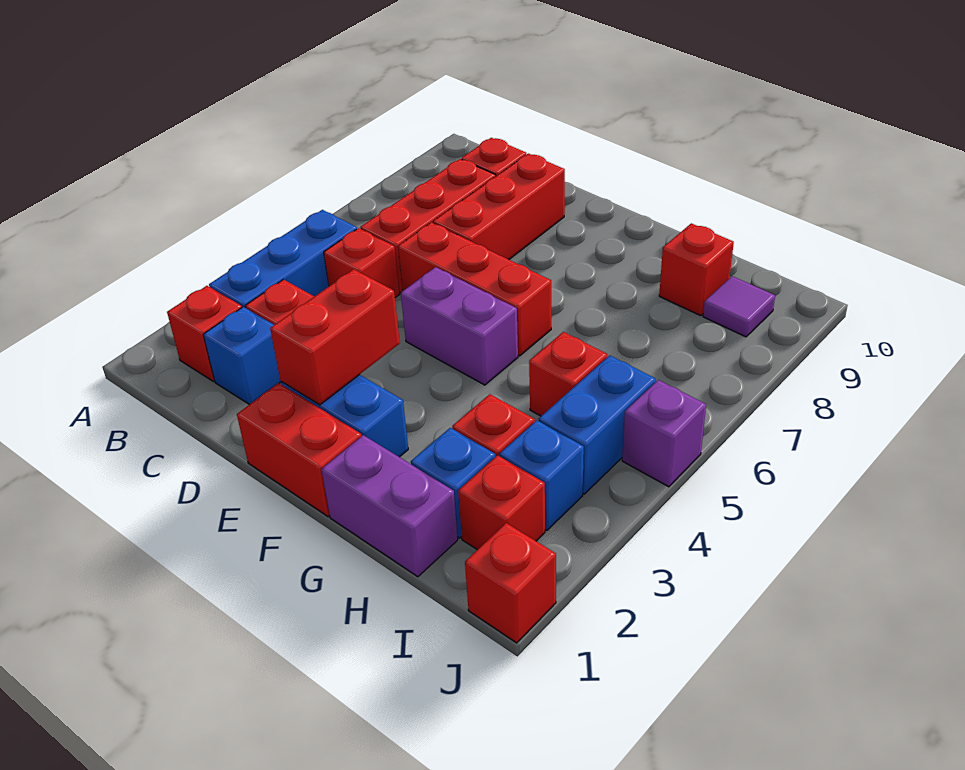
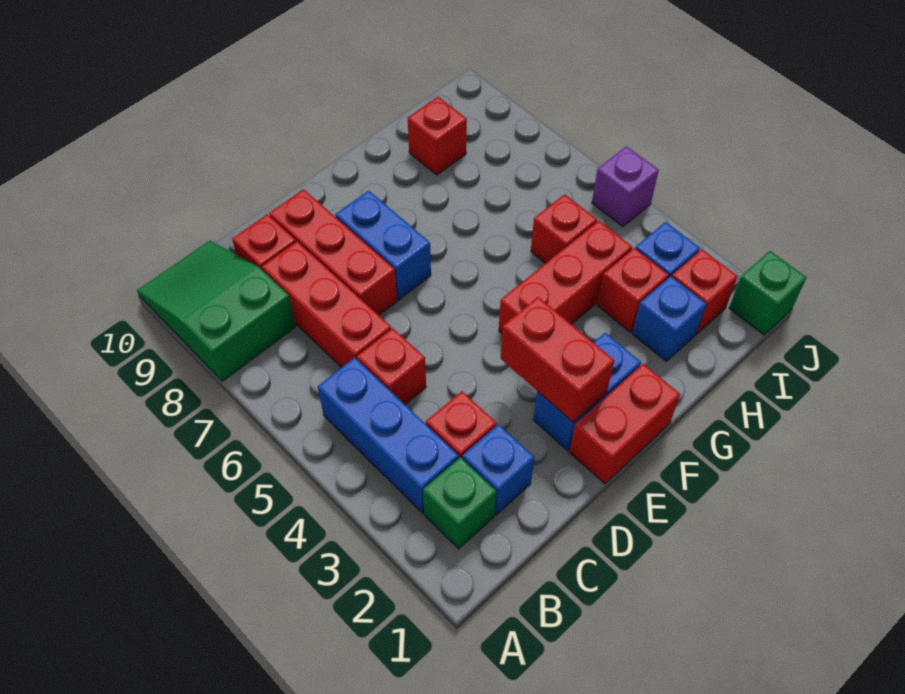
none -> green slope A8:B10 level 1 top 8
red brick B2 level 1 -> green brick B2 level 1
red brick D6:F6 level 1 -> red brick F4:H4 level 1
purple brick E5:F5 level 1 -> none
purple brick G1:H1 level 1 -> none
blue brick I4:I5 level 1 -> blue brick E7:E8 level 1
purple tile I9 level 1 -> none
red brick J1 level 1 -> green brick J1 level 1

